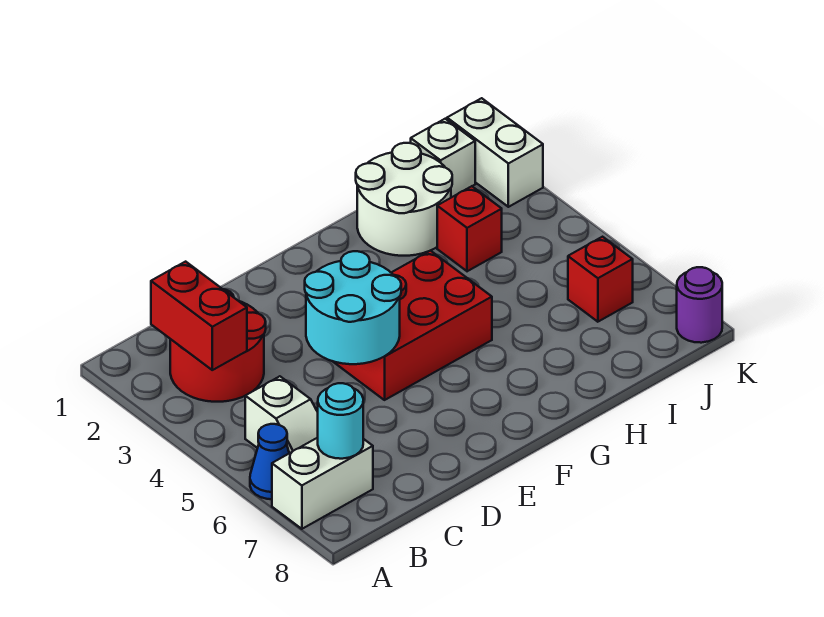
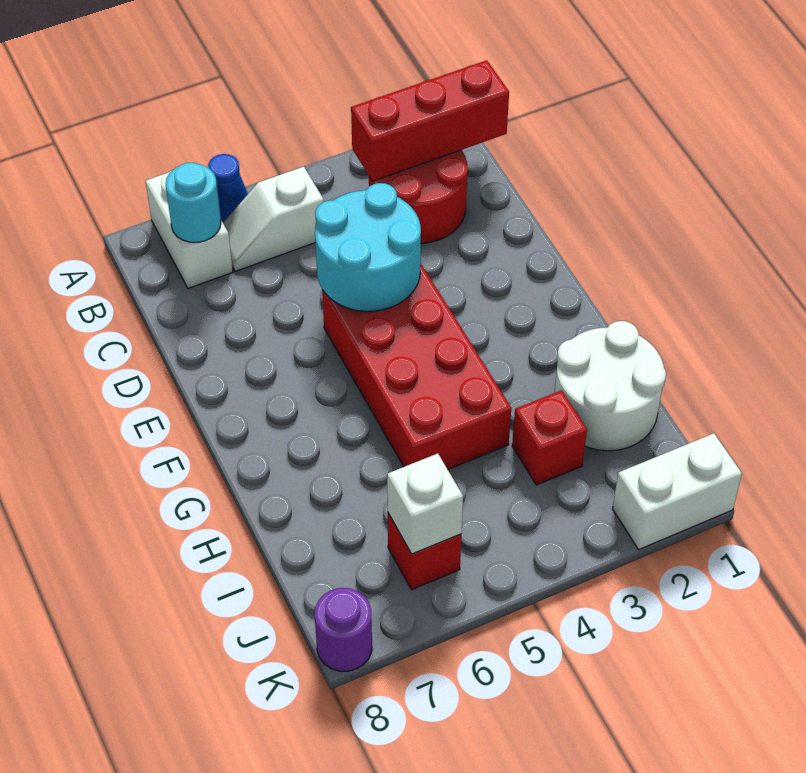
red brick B2:B3 level 2 -> red brick B1:B3 level 2
red brick E4:G5 level 1 -> red brick E4:H5 level 1
white brick J1 level 1 -> white brick J6 level 2

